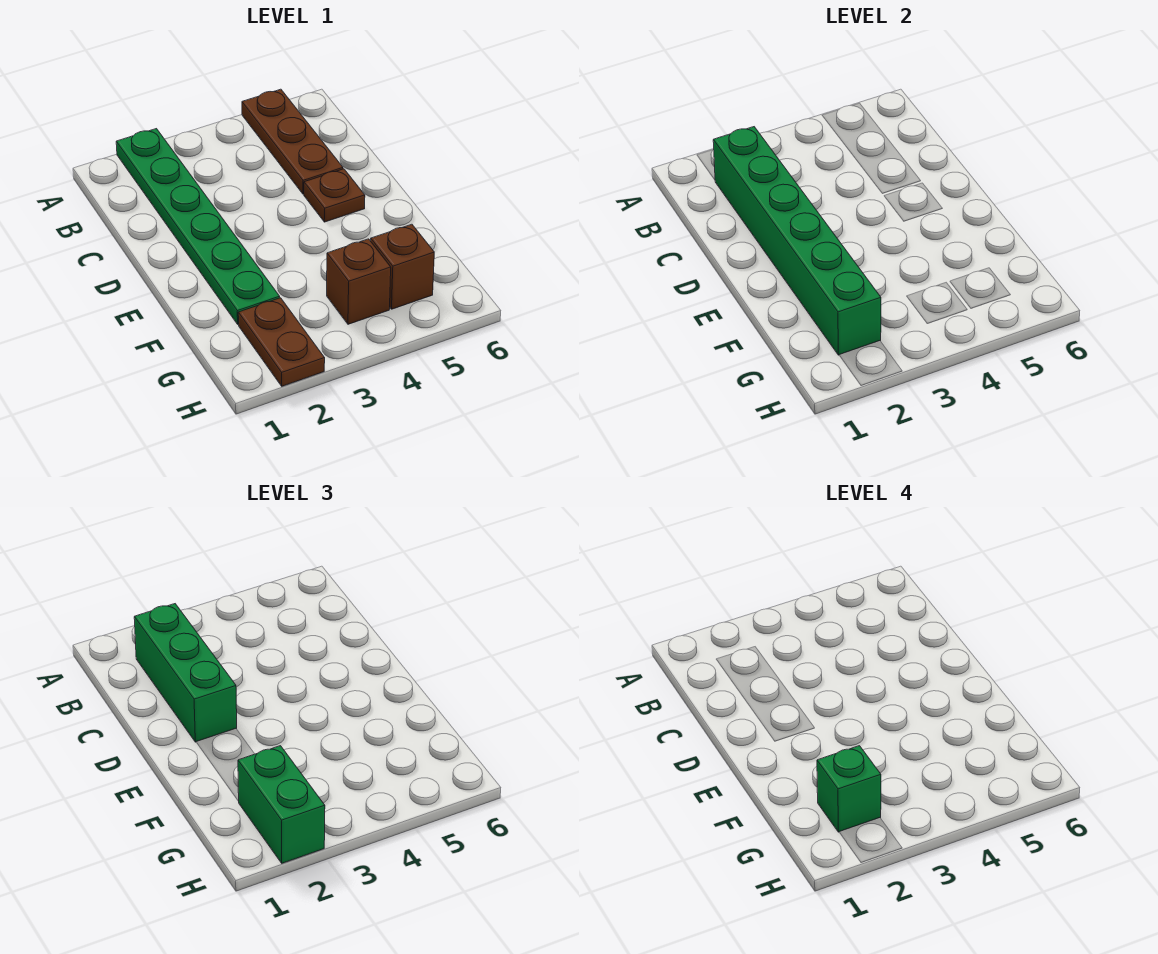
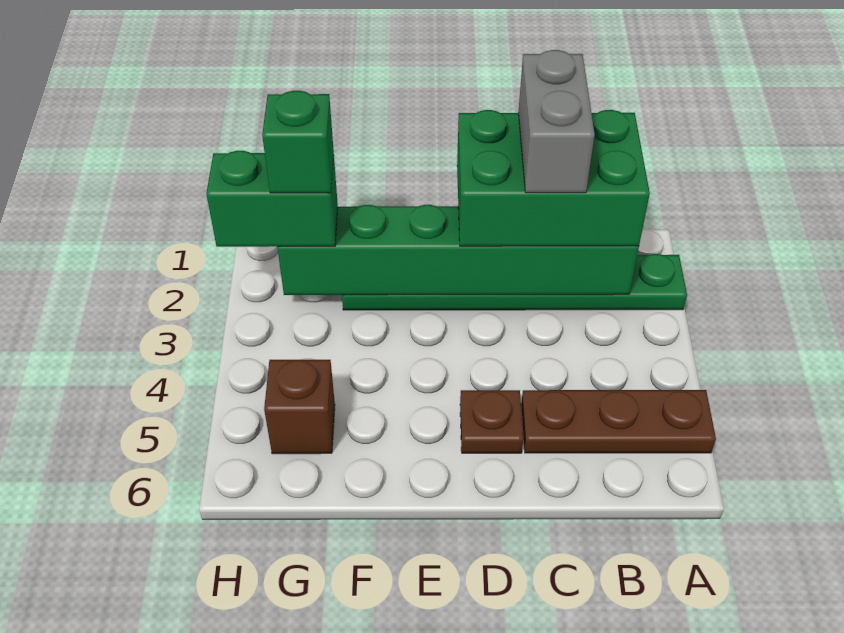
green brick B2:D2 level 3 -> green brick B1:D2 level 3
none -> grey brick C1:C2 level 4
brown plate G2:H2 level 1 -> none
brown brick G4 level 1 -> none

